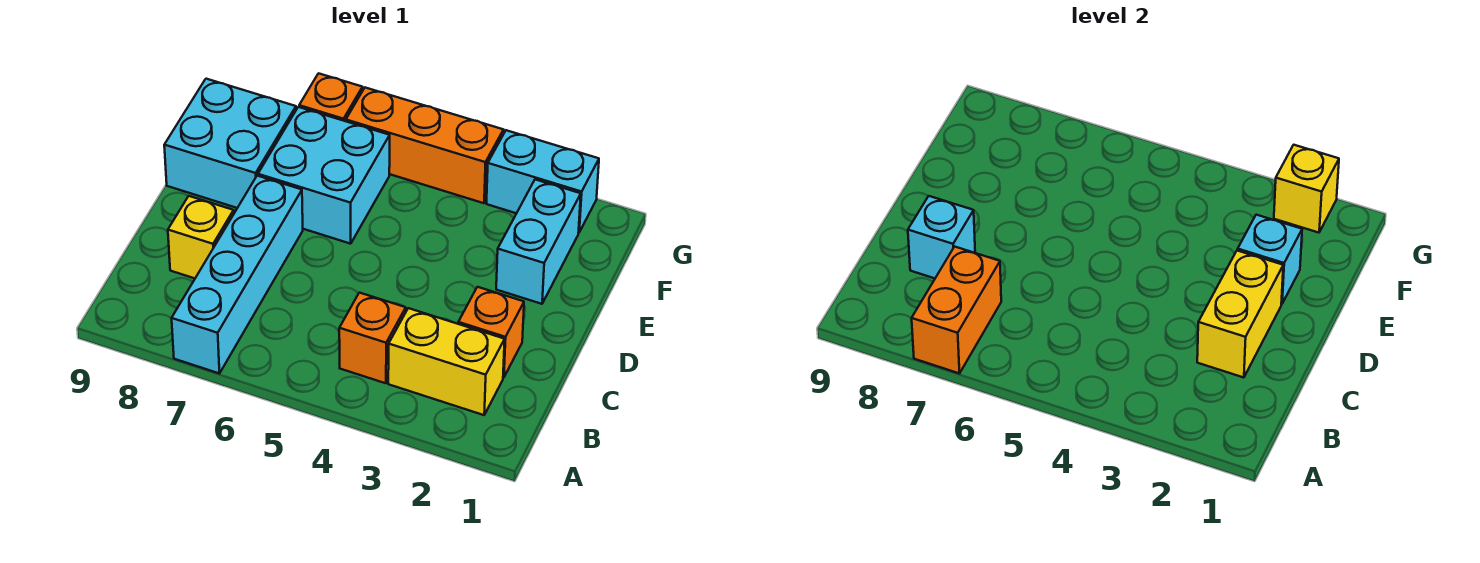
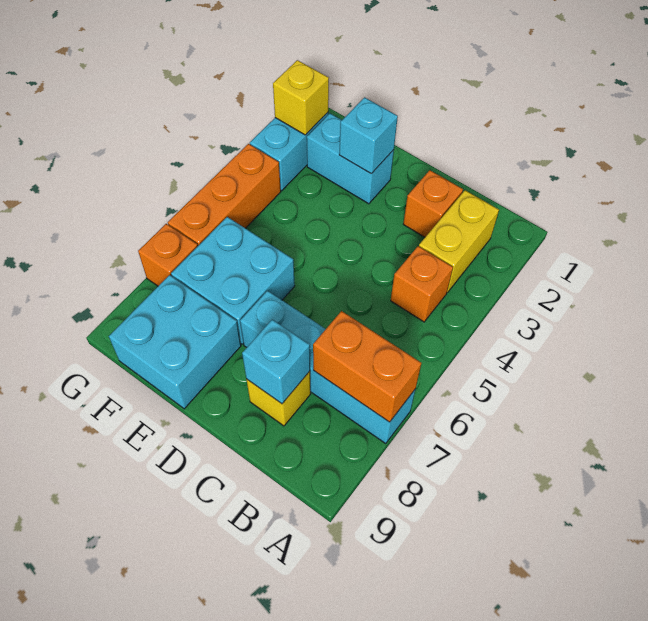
yellow brick C2:D2 level 2 -> none

